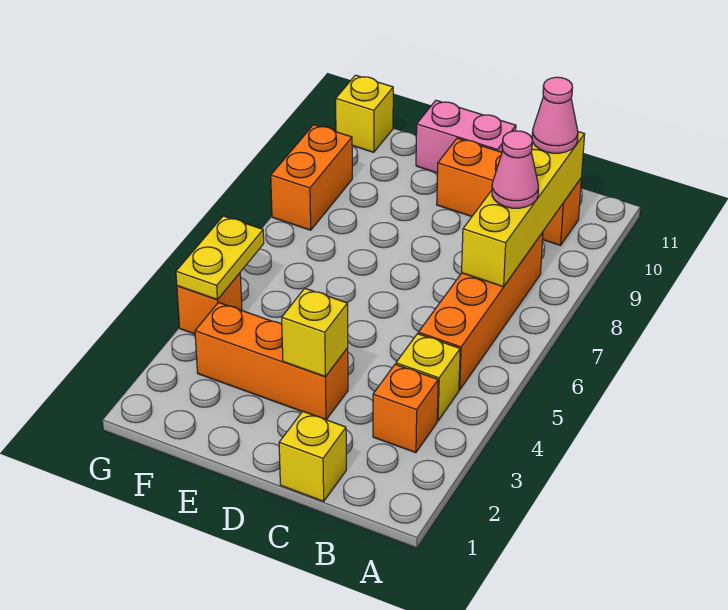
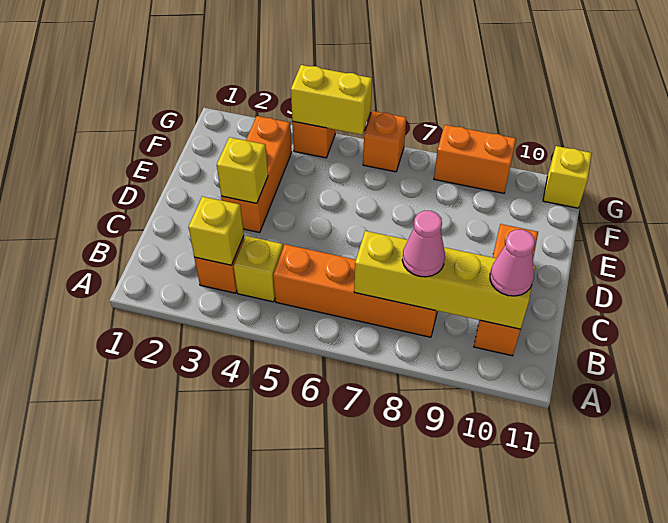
yellow brick C1 level 1 -> yellow brick B3 level 2
pink brick D11:E11 level 1 -> none
yellow plate G4:G5 level 2 -> yellow brick G4:G5 level 2
none -> orange brick G6 level 1

